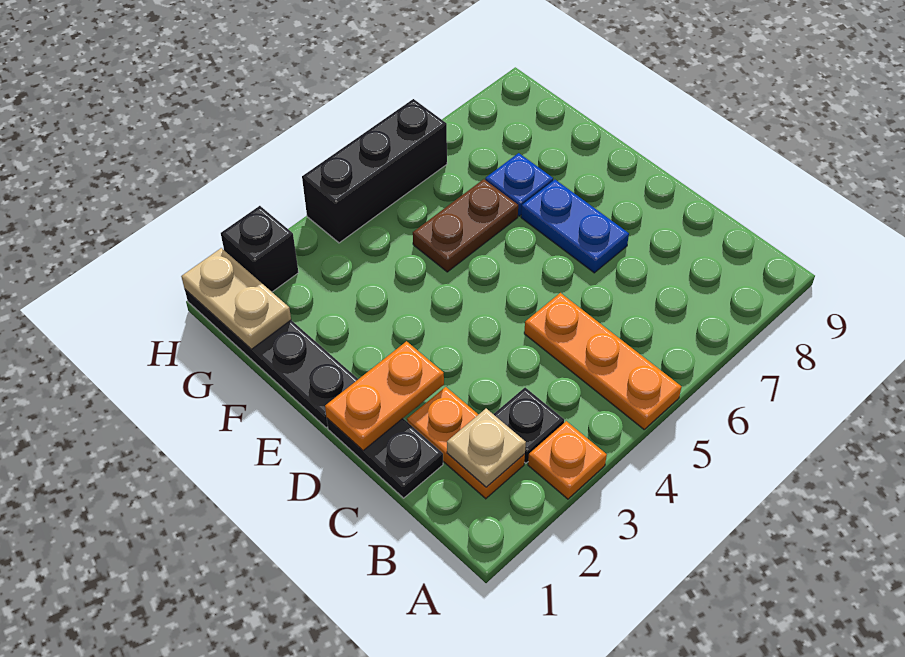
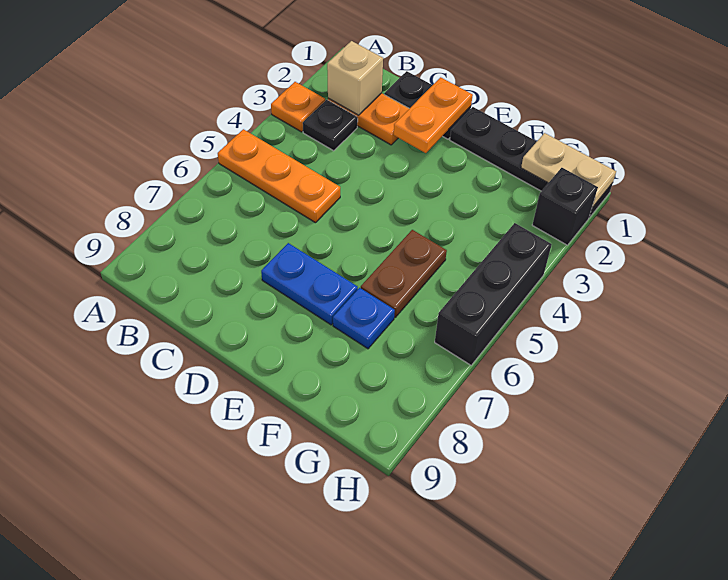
tan plate B2 level 2 -> tan brick B2 level 2

